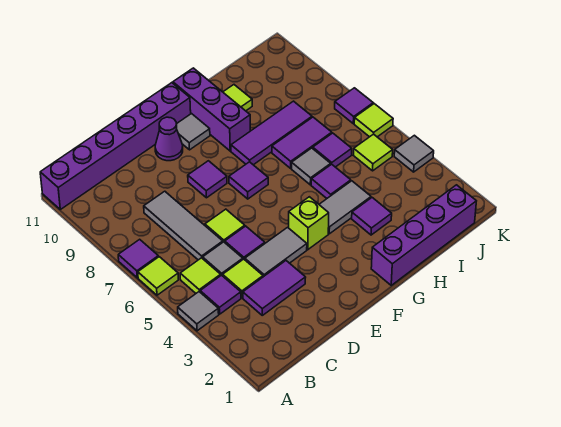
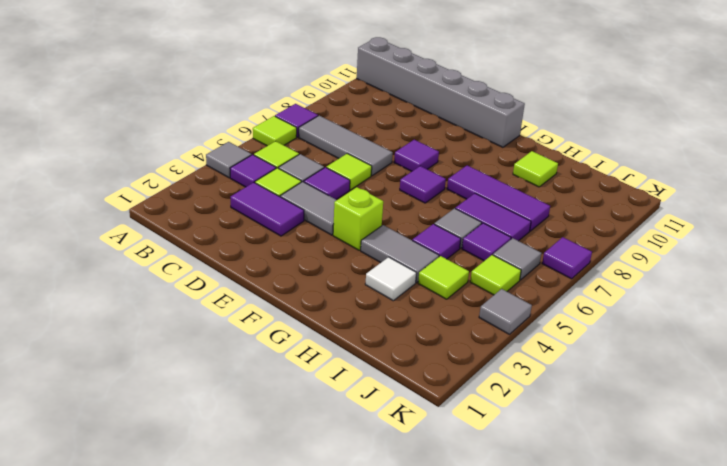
purple brick A11:F11 level 1 -> grey brick A11:F11 level 1
grey tile C6:C8 level 1 -> grey tile B7:D7 level 1
purple cone E10 level 1 -> none
grey tile F10 level 1 -> grey tile J6 level 1
purple brick G1:J1 level 1 -> none
purple brick G9:G11 level 1 -> none
purple tile H3 level 1 -> white tile H3 level 1
lime tile K6 level 1 -> lime tile I4 level 1

